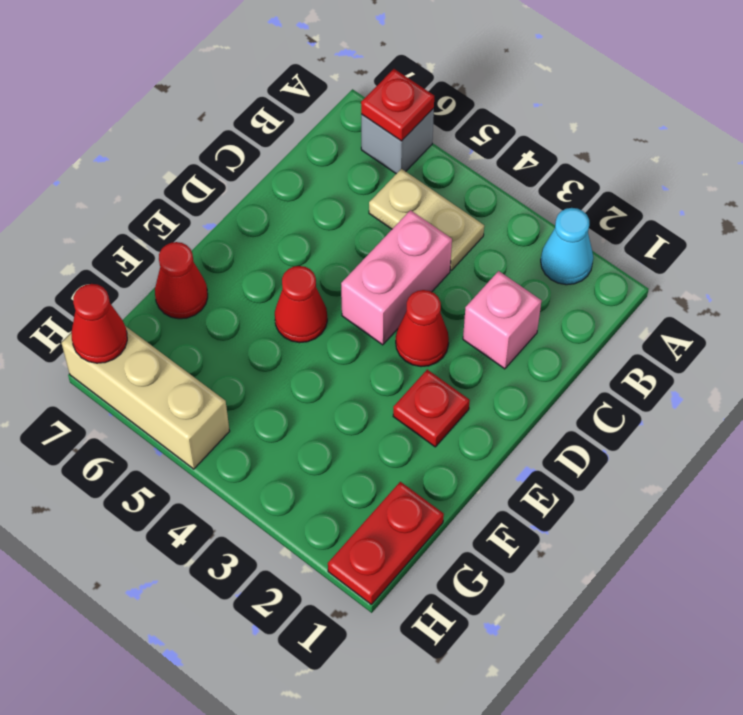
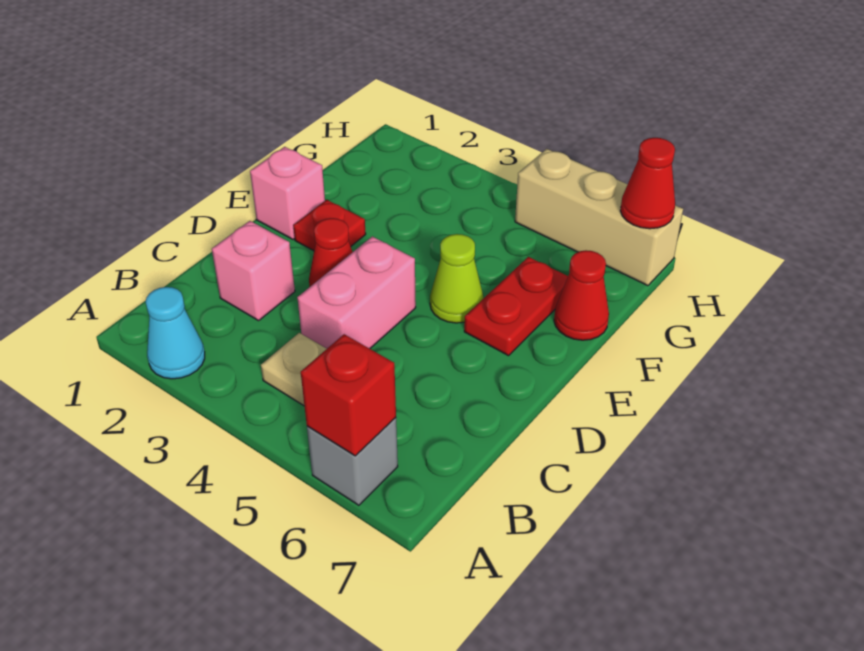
red plate A6 level 2 -> red brick A6 level 2
none -> pink brick E1 level 1
red cone E5 level 1 -> lime cone E5 level 1
red plate G1:H1 level 1 -> red plate E6:F6 level 1

